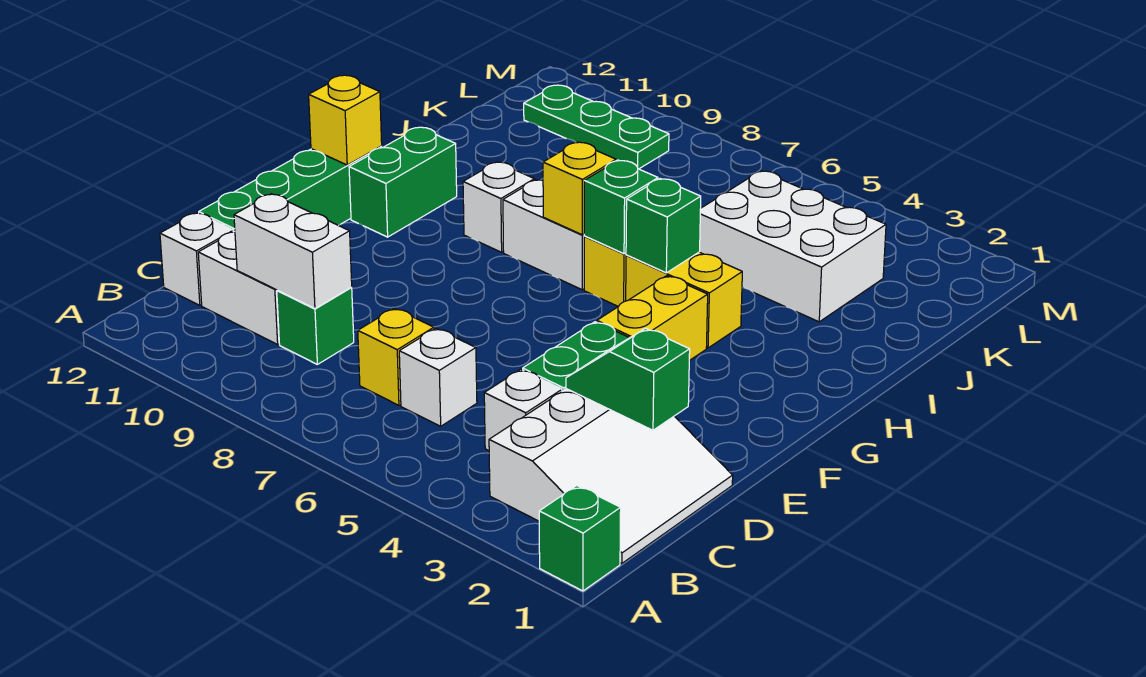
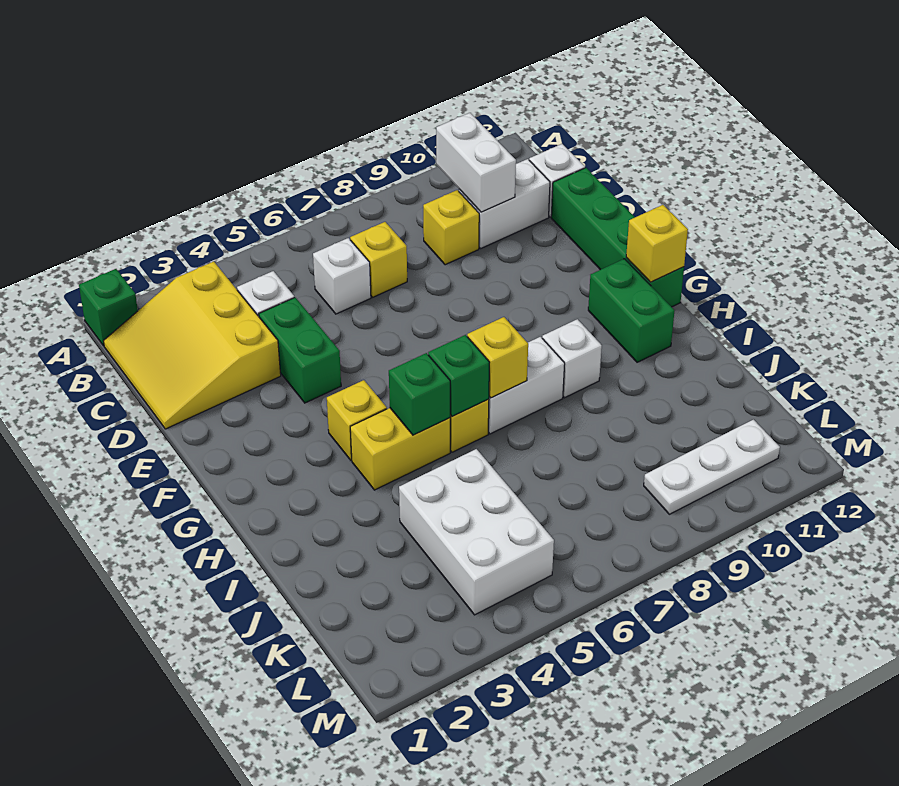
white slope B1:D3 level 1 top 3 -> yellow slope B1:D3 level 1 top 3
green brick C9 level 1 -> yellow brick C9 level 1
white brick C9:C10 level 2 -> white brick B10:C10 level 2
green slope D2:D3 level 2 top 2 -> none
yellow brick F4:G4 level 1 -> yellow brick G4 level 1
white brick J3:K5 level 1 -> white brick J4:L5 level 1
green plate L9:L11 level 1 -> white plate L9:L11 level 1

